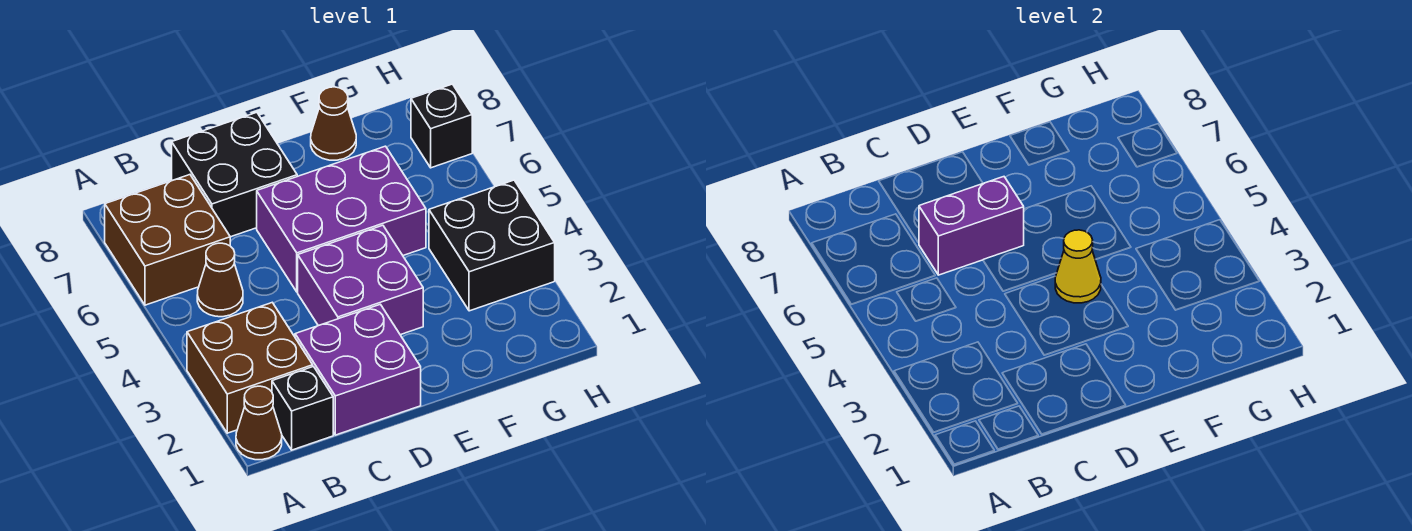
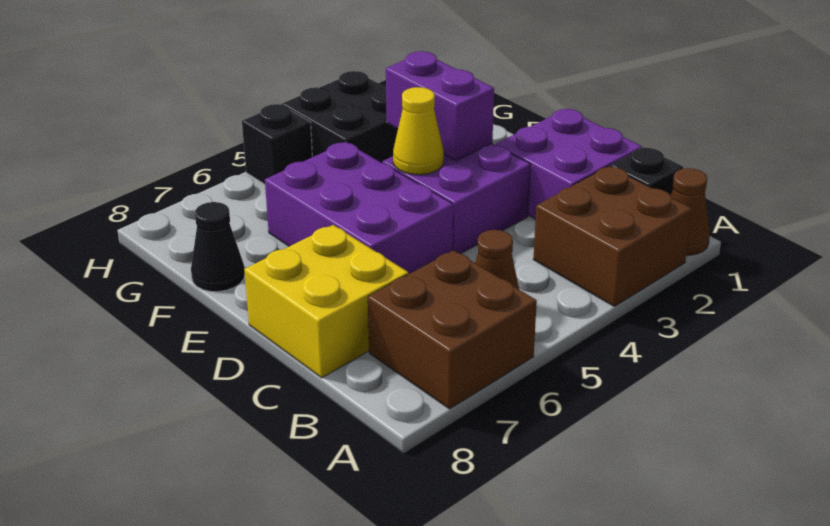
purple brick C6:D6 level 2 -> purple brick E3:F3 level 2
black brick C7:D8 level 1 -> yellow brick C7:D8 level 1
brown cone F8 level 1 -> black cone F8 level 1
black brick H7 level 1 -> black brick H5 level 1

